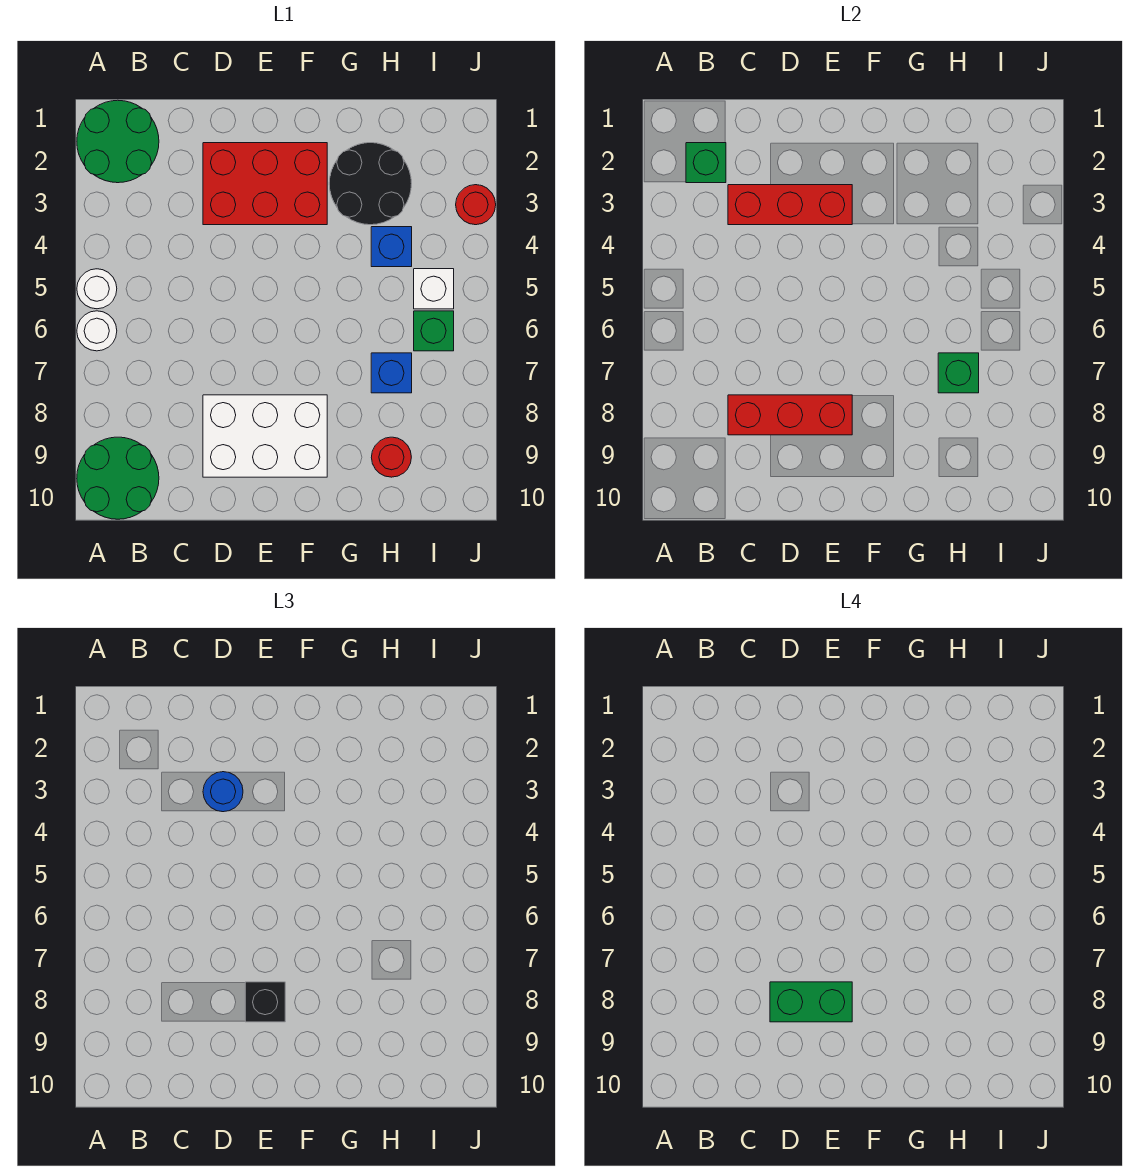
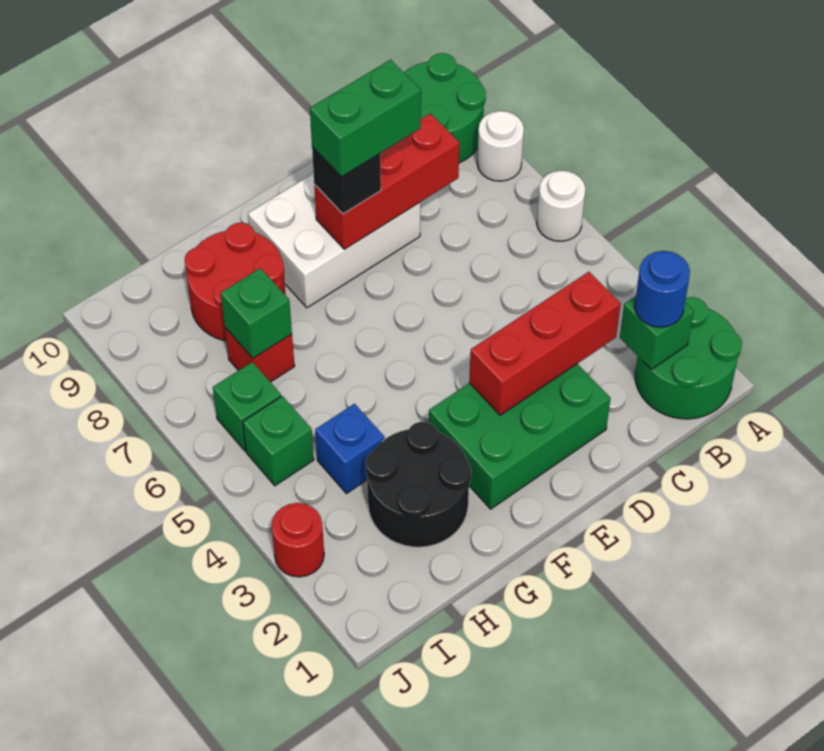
white round brick A5 level 1 -> white round brick A8 level 1
red brick D2:F3 level 1 -> green brick D2:F3 level 1
blue round brick D3 level 3 -> blue round brick B2 level 3
blue brick H7 level 1 -> red brick H7 level 1
red round brick H9 level 1 -> red round brick G8:H9 level 1
white brick I5 level 1 -> green brick I5 level 1

